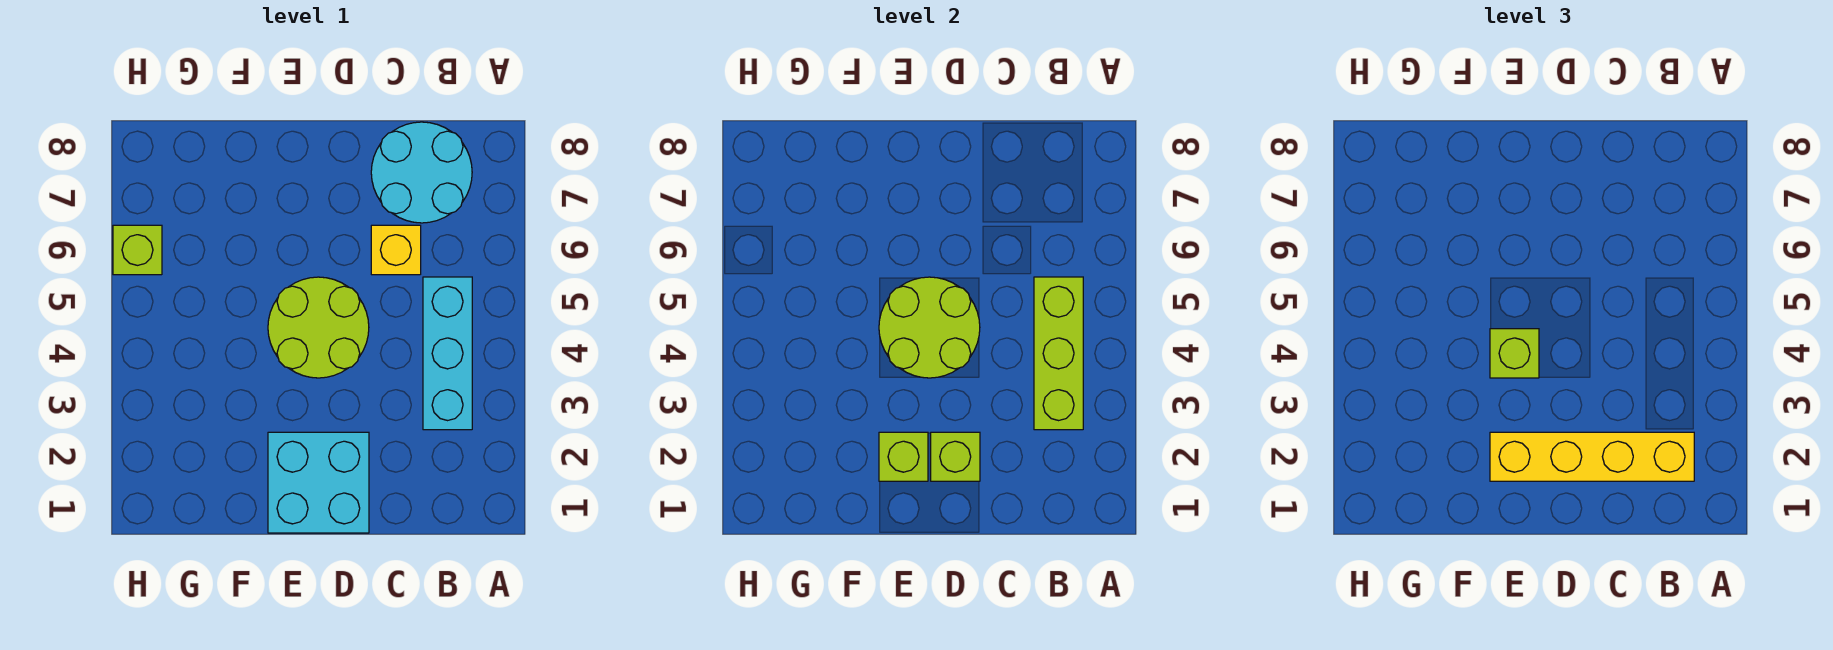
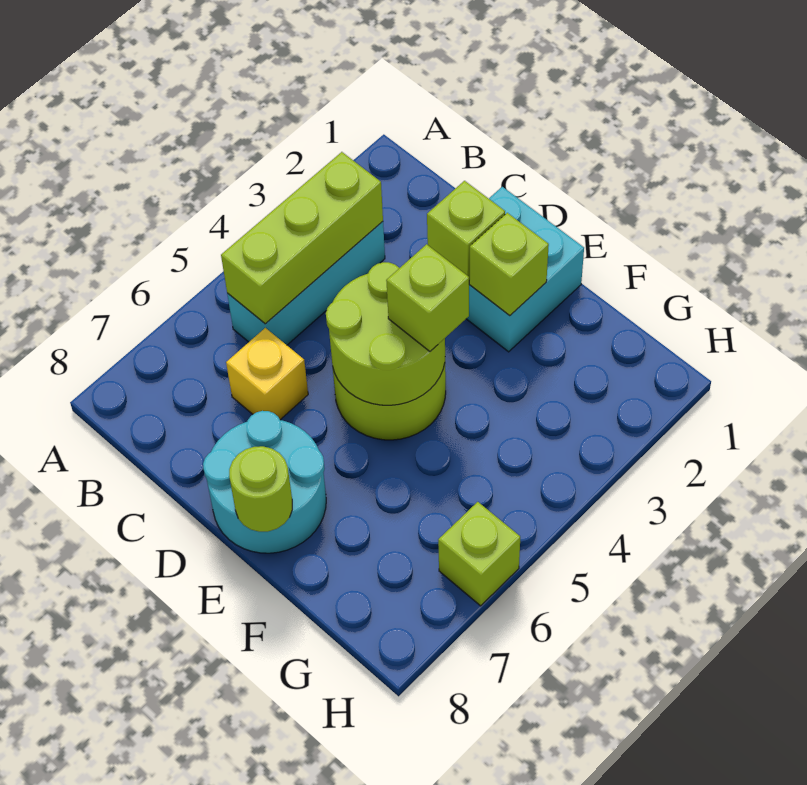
yellow brick B2:E2 level 3 -> none
cyan round brick B7:C8 level 1 -> cyan round brick D7:E8 level 1
none -> lime round brick E8 level 2

